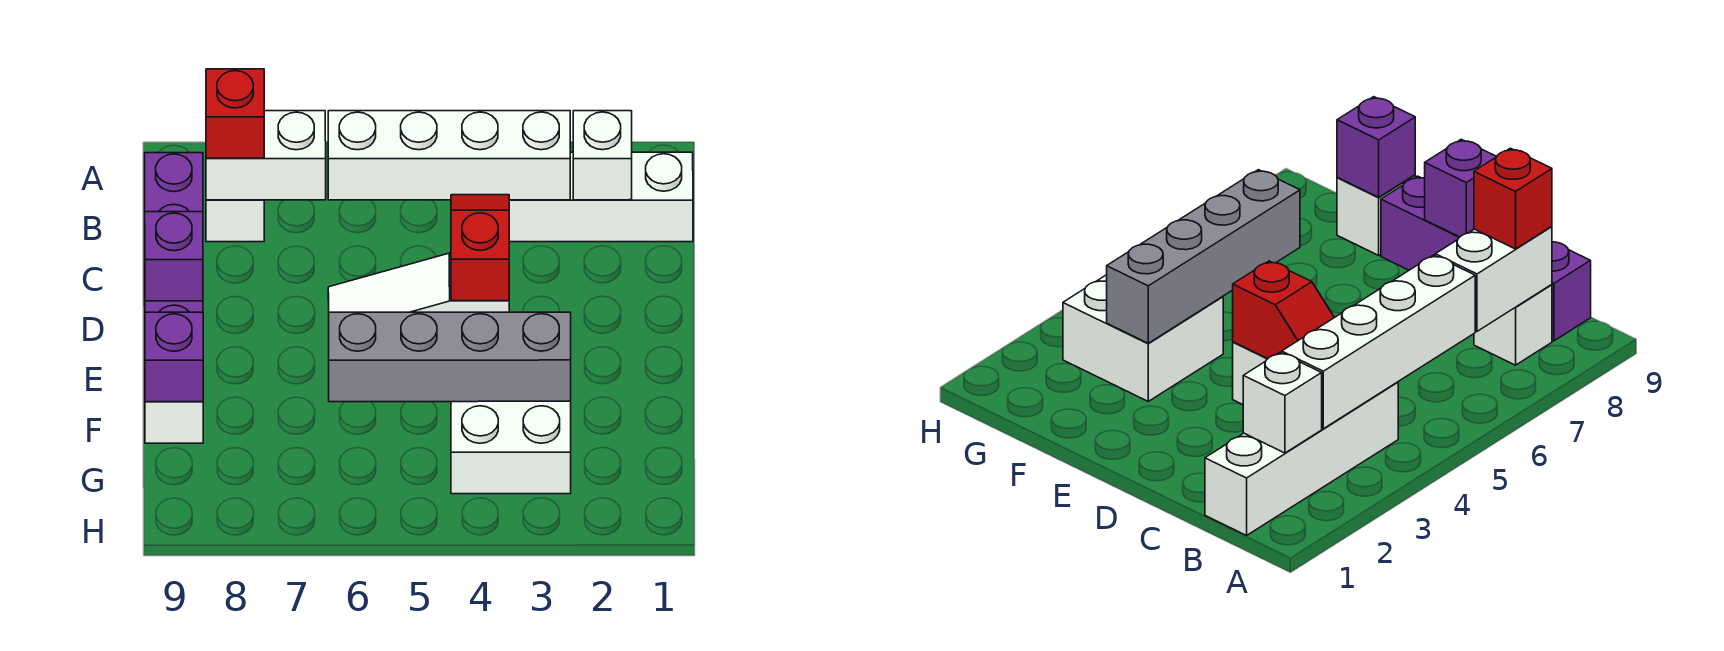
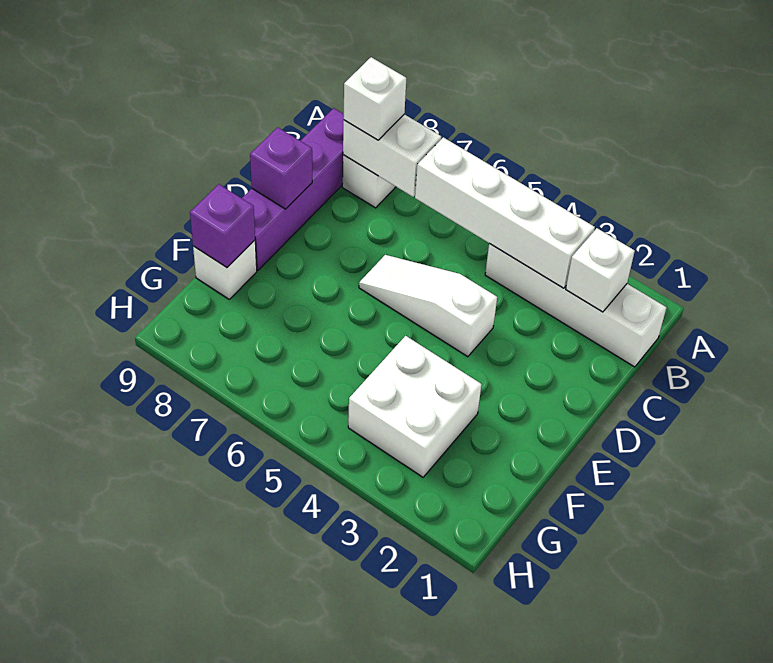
red brick B8 level 3 -> white brick B8 level 3
red slope C4:D4 level 2 top D -> none
grey brick F3:F6 level 2 -> none

